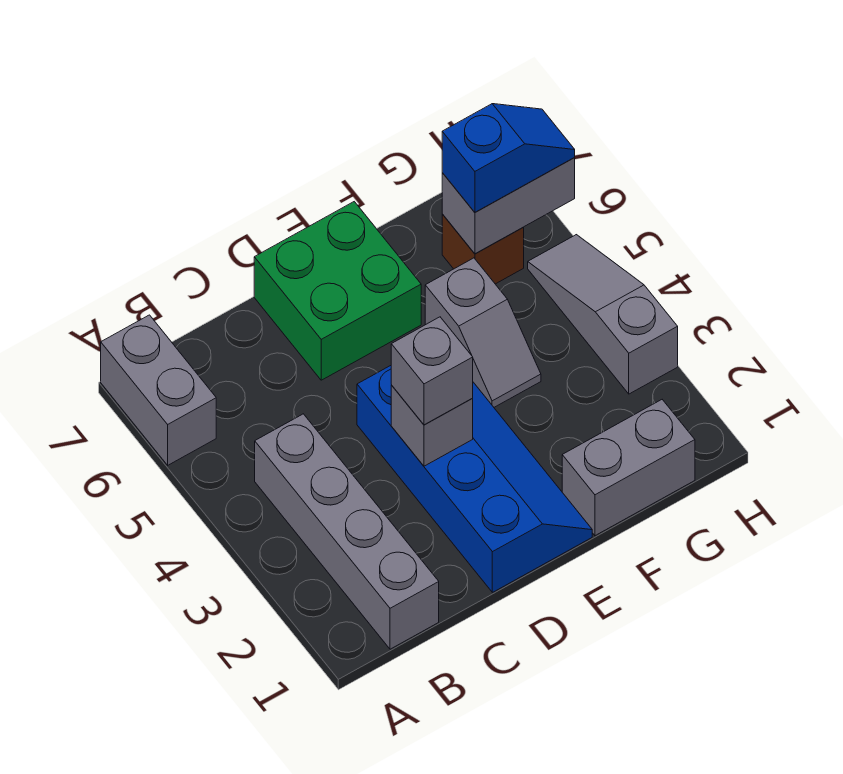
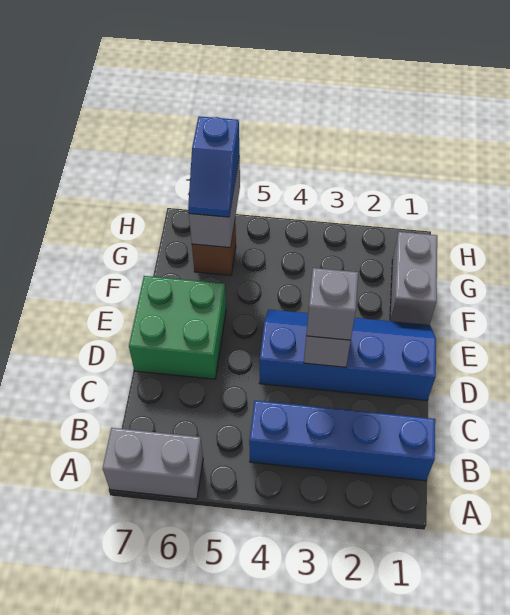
grey brick B1:B4 level 1 -> blue brick B1:B4 level 1
grey slope F4:F5 level 1 top 5 -> none
blue slope G6:H6 level 3 top G -> blue slope G6:H6 level 3 top H
grey slope H3:H5 level 1 top 3 -> none

